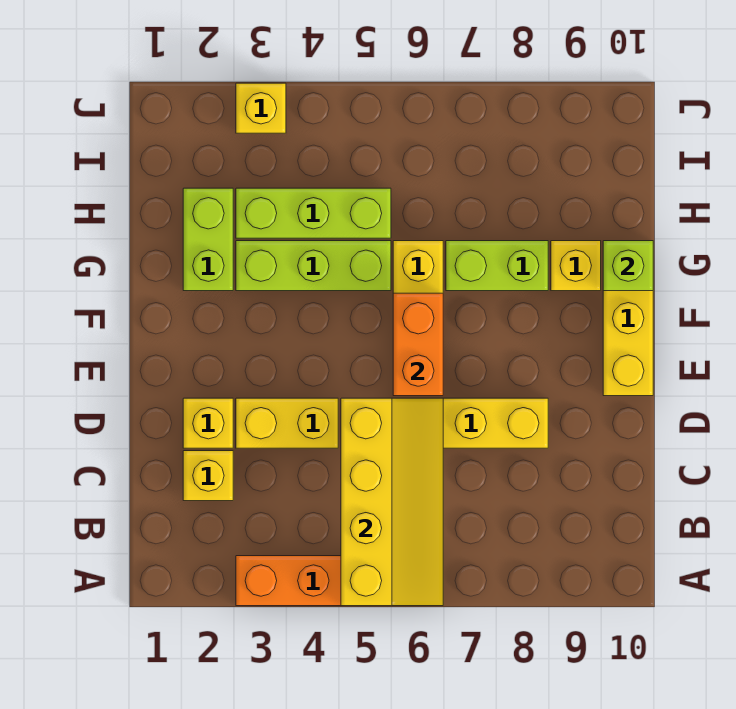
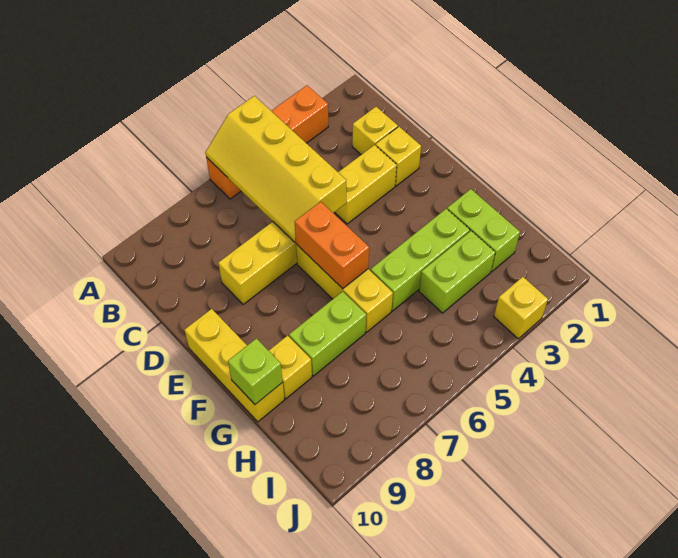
lime brick H3:H5 level 1 -> lime brick H3:H4 level 1

